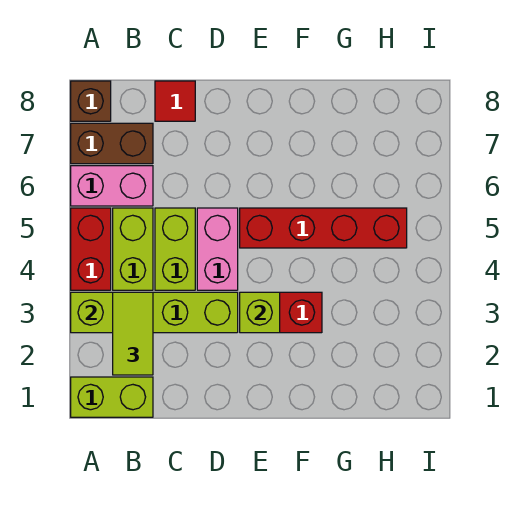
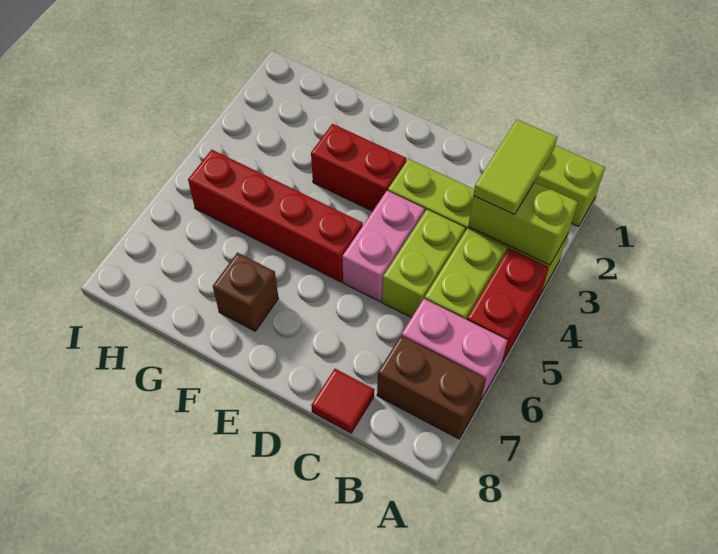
brown brick A8 level 1 -> brown brick F7 level 1
lime brick E3 level 2 -> none

